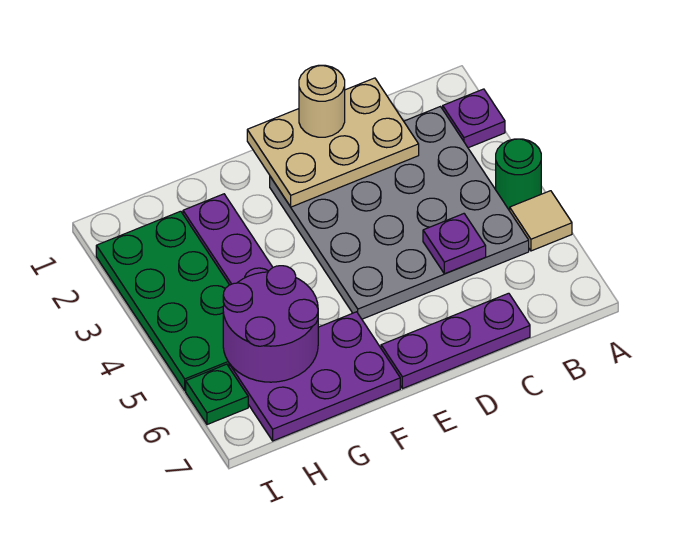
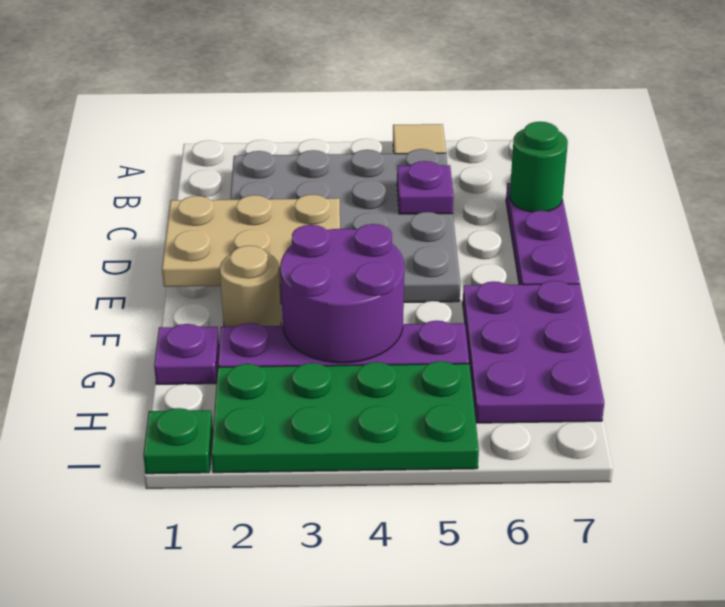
purple plate A2 level 1 -> purple plate G1 level 1
green round brick A4 level 1 -> green round brick C7 level 2
tan plate C1:E2 level 2 -> tan plate D1:E3 level 2
tan round brick D1 level 3 -> tan round brick F2 level 1
purple round brick G5:H6 level 2 -> purple round brick F3:G4 level 2
green plate I6 level 1 -> green plate I1 level 1

